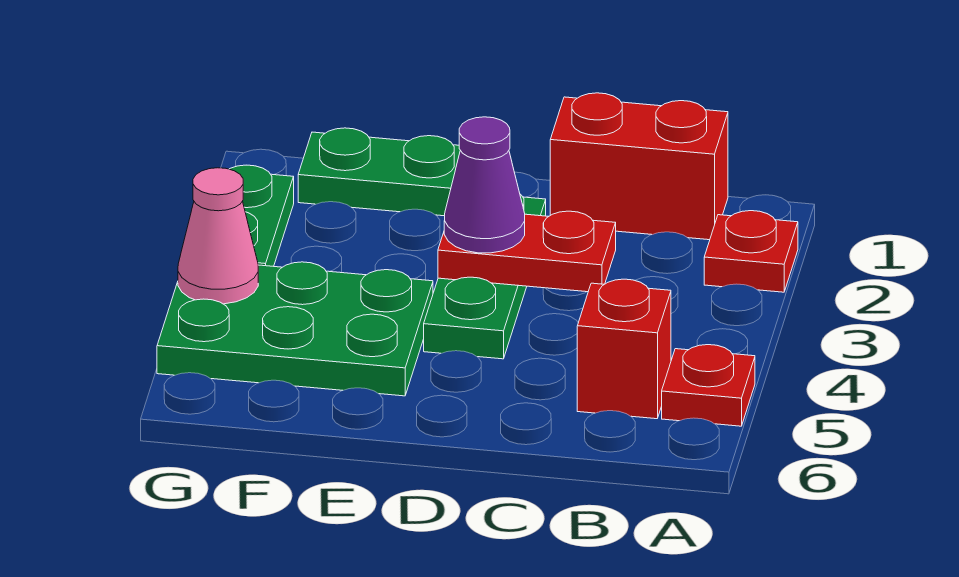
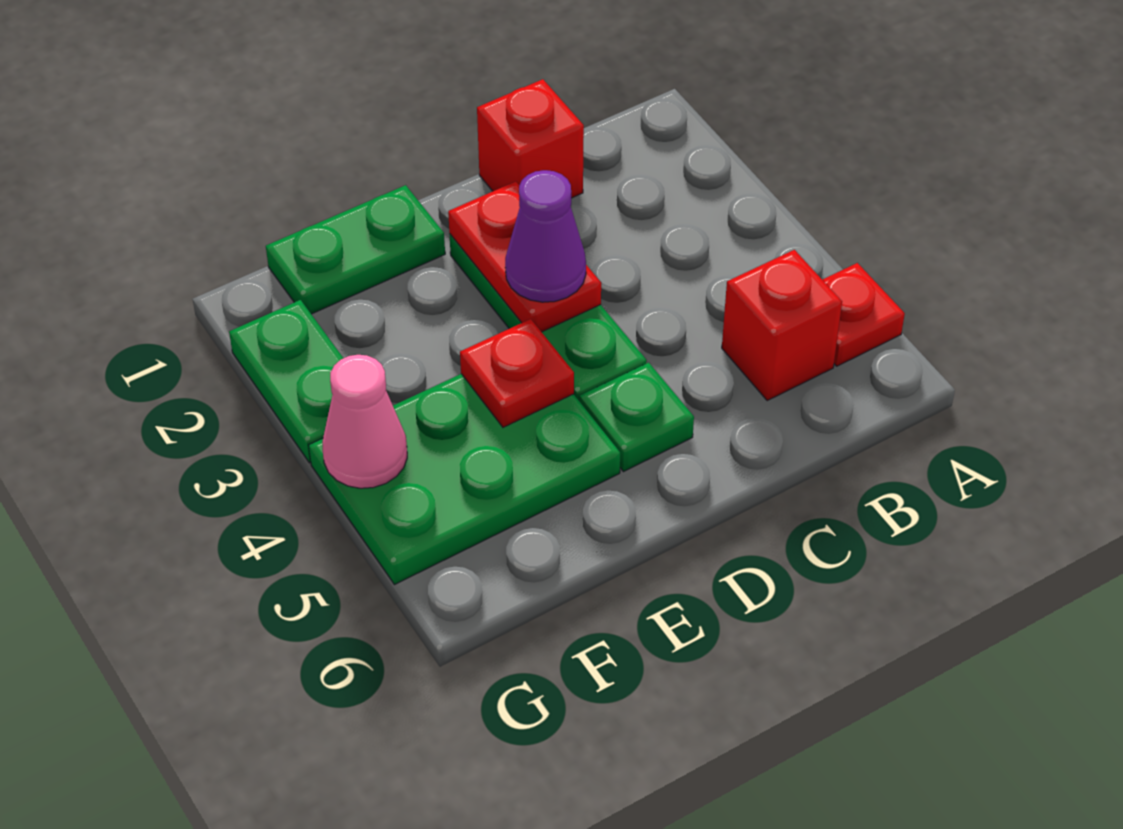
red plate A2 level 1 -> red plate E4 level 2
red brick B1:C1 level 1 -> red brick C1 level 1
red plate C3:D3 level 2 -> red plate D2:D3 level 2
none -> green plate D5 level 1

